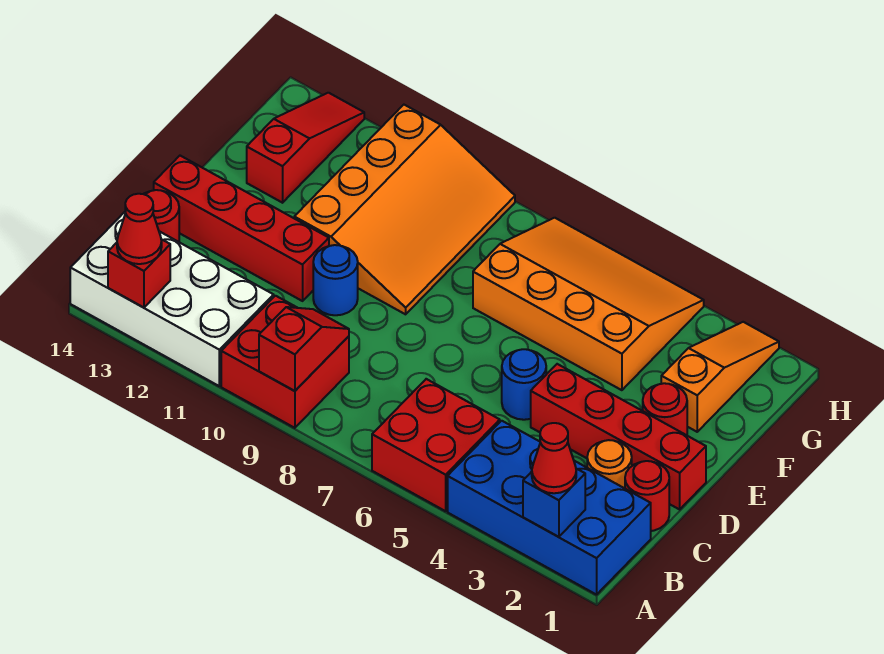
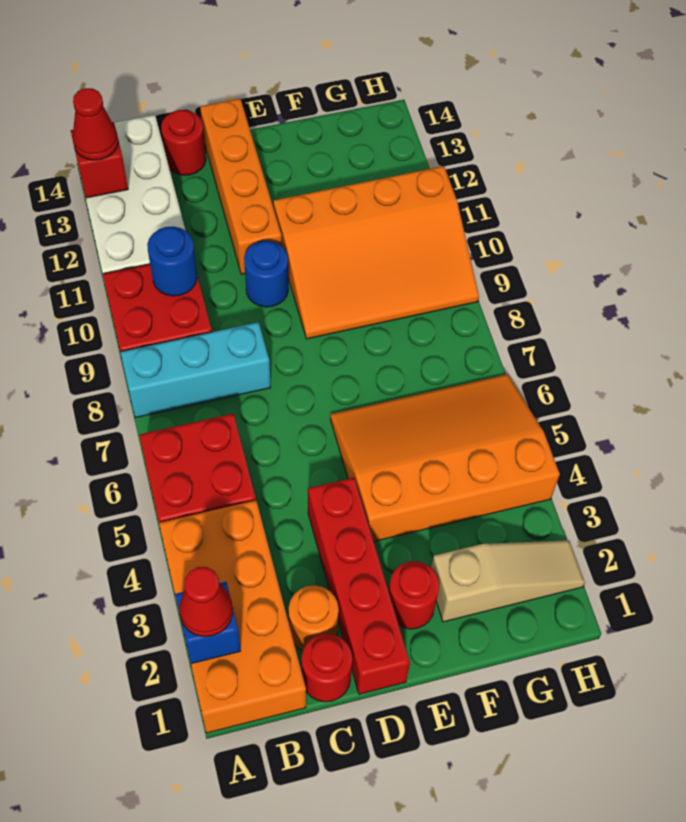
blue brick A1:B4 level 1 -> orange brick A1:B4 level 1
none -> cyan brick A8:C8 level 1
red slope A9:B9 level 2 top A -> none
blue round brick D5 level 1 -> blue round brick B10 level 2
red brick D11:D14 level 1 -> orange brick D11:D14 level 1
orange slope F2:H2 level 1 top F -> tan slope F2:H2 level 1 top F
orange slope F4:H7 level 1 top F -> orange slope E4:H6 level 1 top 4
red slope F13:H13 level 1 top F -> none

